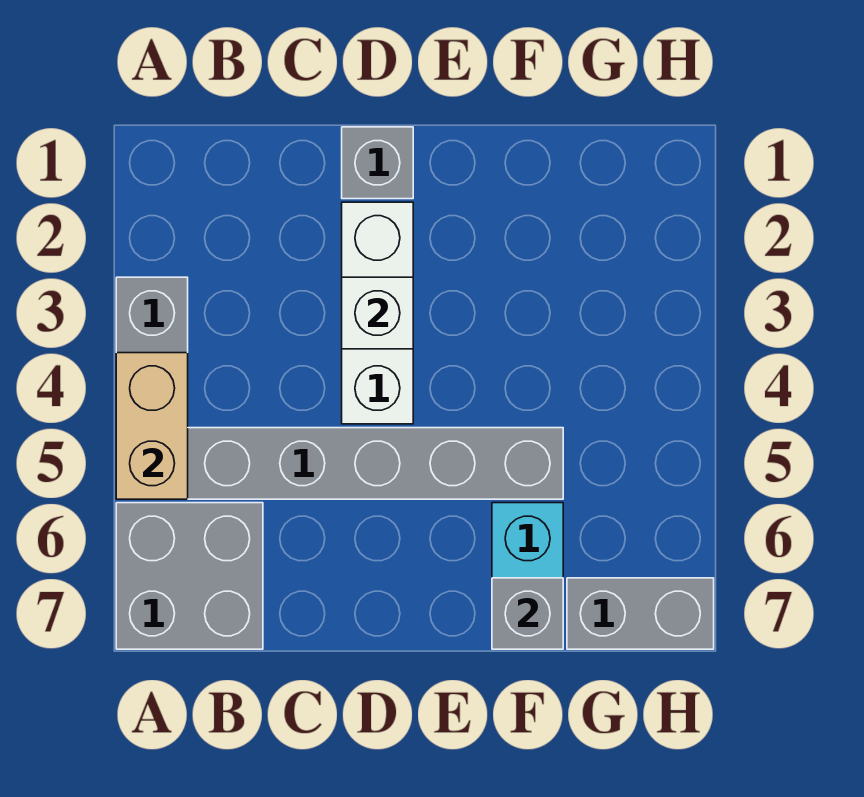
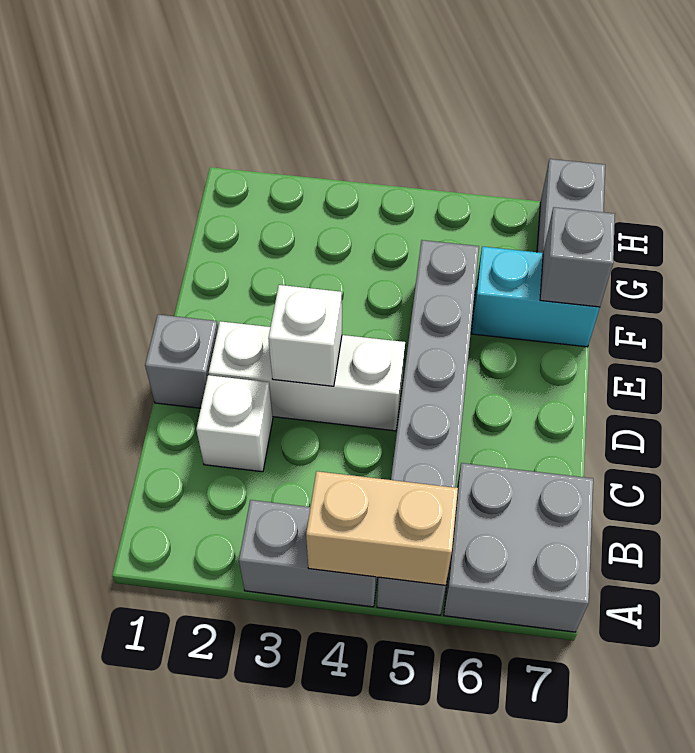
none -> white brick C2 level 1

